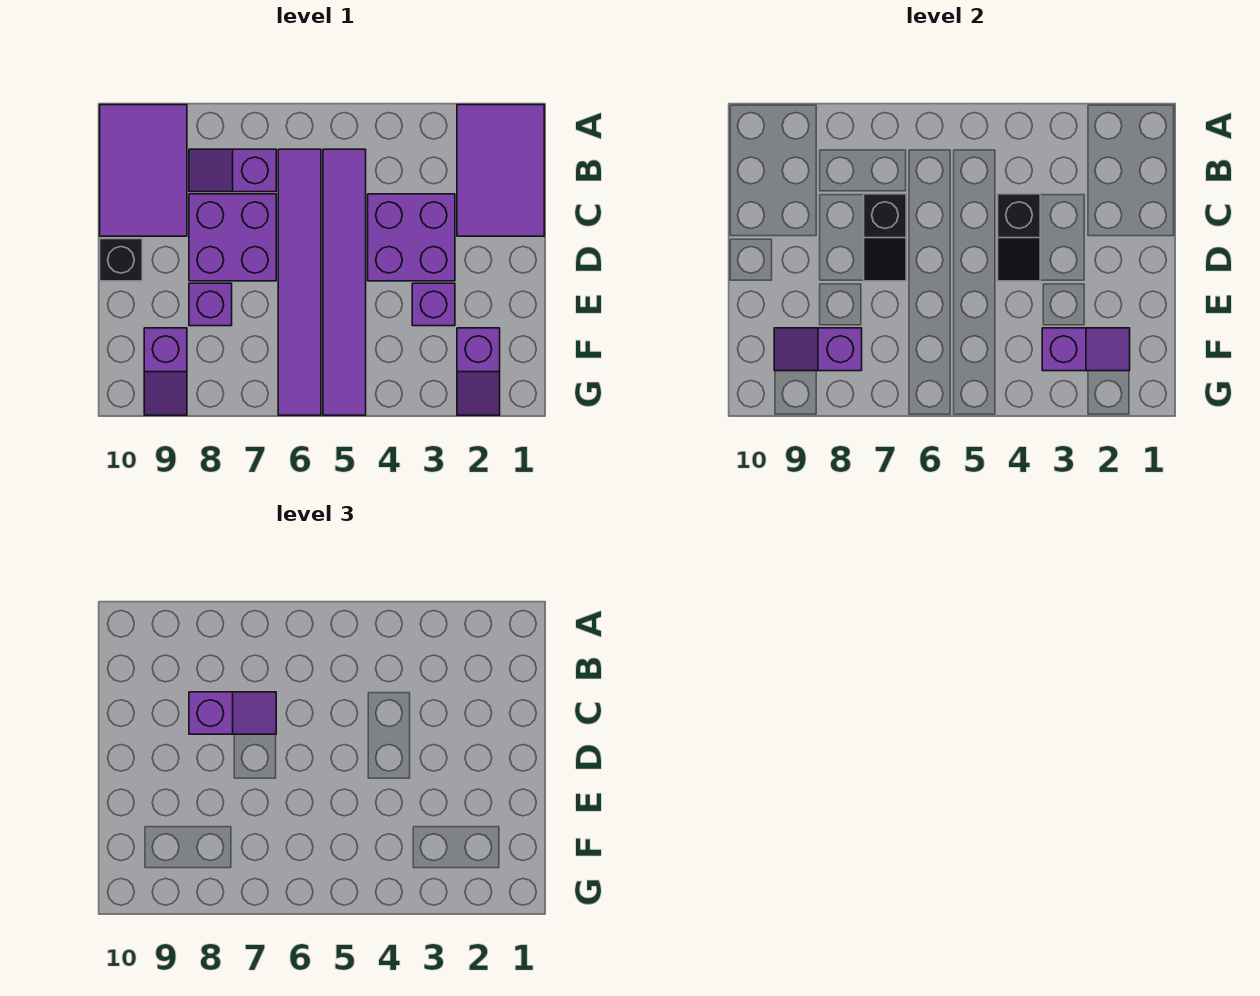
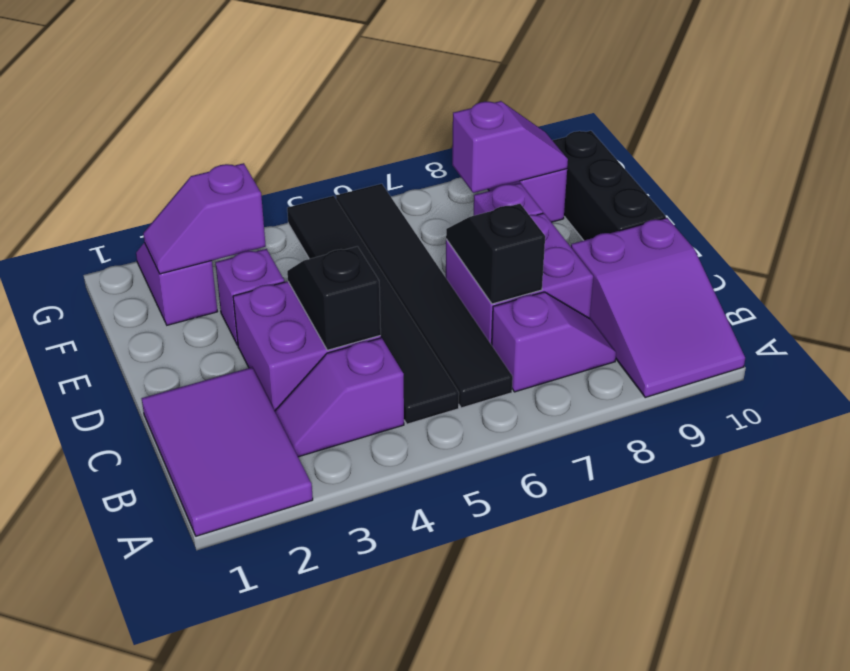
purple tile A9:C10 level 1 -> purple slope A9:C10 level 1 top C
purple tile B5:G5 level 1 -> black tile B5:G5 level 1
purple tile B6:G6 level 1 -> black tile B6:G6 level 1
purple slope C7:C8 level 3 top 8 -> purple slope B3:B4 level 1 top 4
black brick D10 level 1 -> black brick D10:F10 level 1

